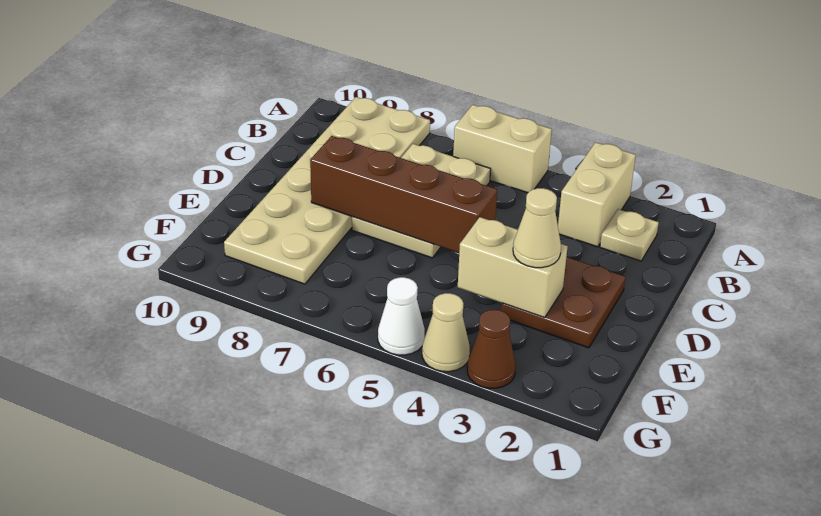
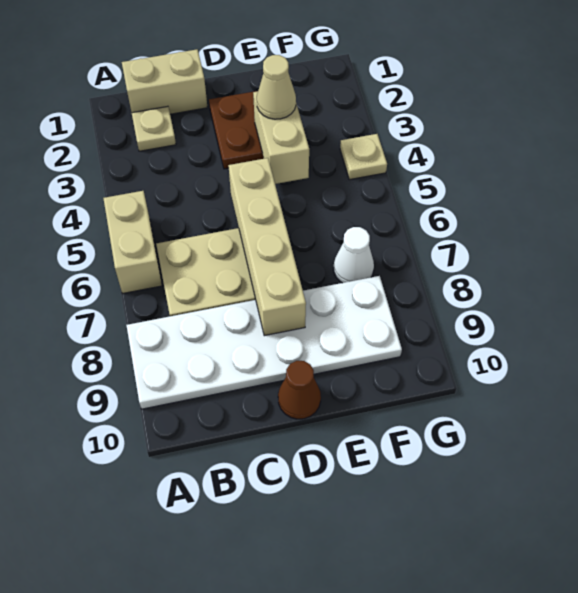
tan brick A3:B3 level 1 -> tan brick B1:C1 level 1
tan plate A8:F9 level 1 -> white plate A8:F9 level 1
brown brick D5:D8 level 2 -> tan brick D5:D8 level 2
brown cone G3 level 1 -> brown cone D10 level 1
tan cone G4 level 1 -> tan plate G4 level 1
white cone G5 level 1 -> white cone F7 level 1

